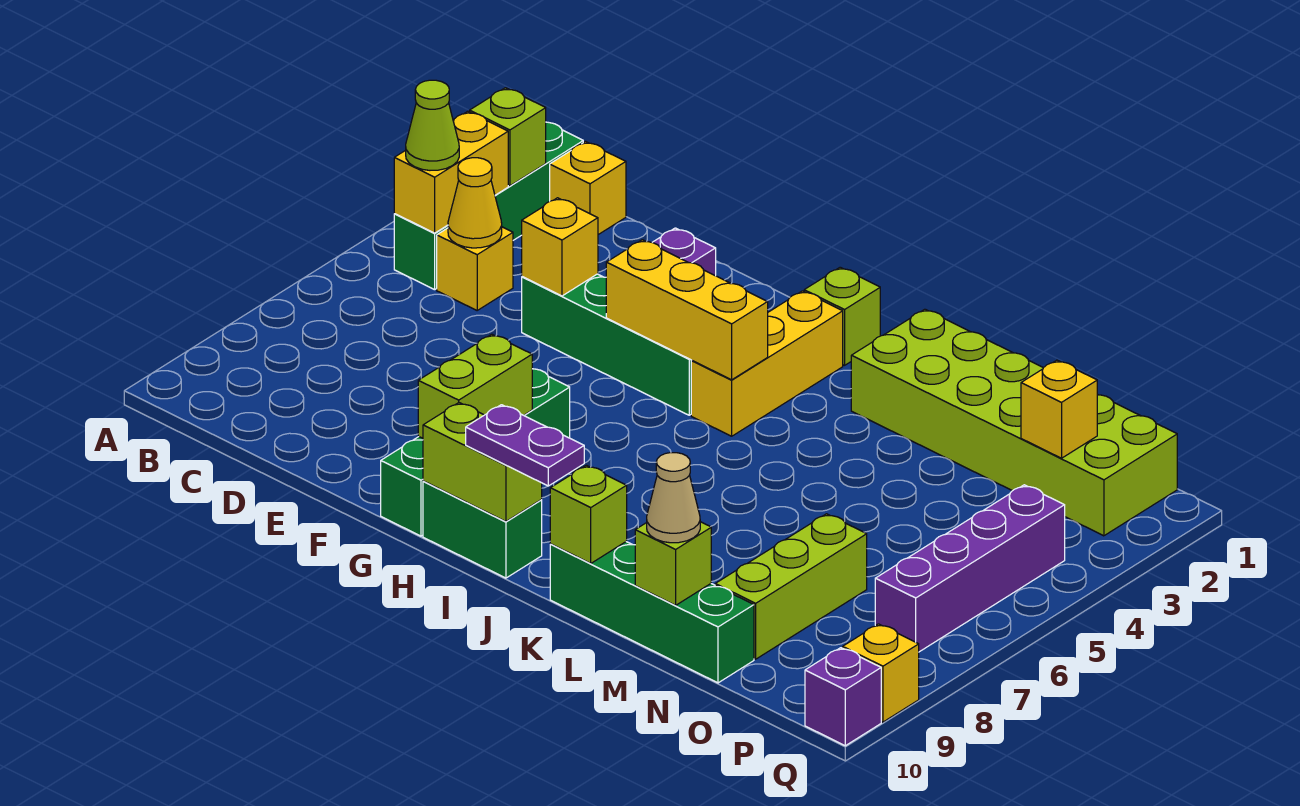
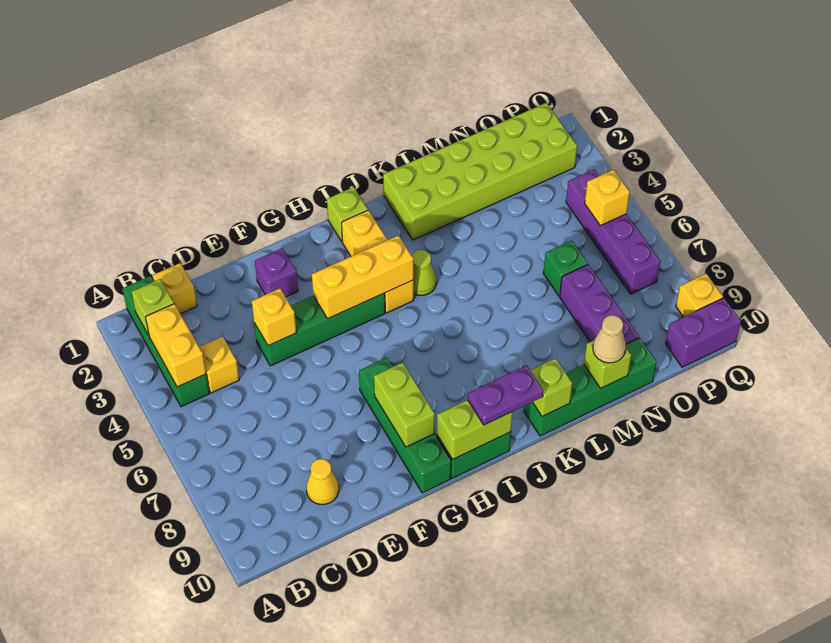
lime cone B4 level 3 -> lime cone J4 level 1
yellow cone C4 level 2 -> yellow cone D9 level 1
none -> green brick N6 level 1
lime brick N7:N9 level 1 -> purple brick N7:N9 level 1
yellow brick O2 level 2 -> yellow brick P5 level 2
purple brick Q10 level 1 -> purple brick P10:Q10 level 1

